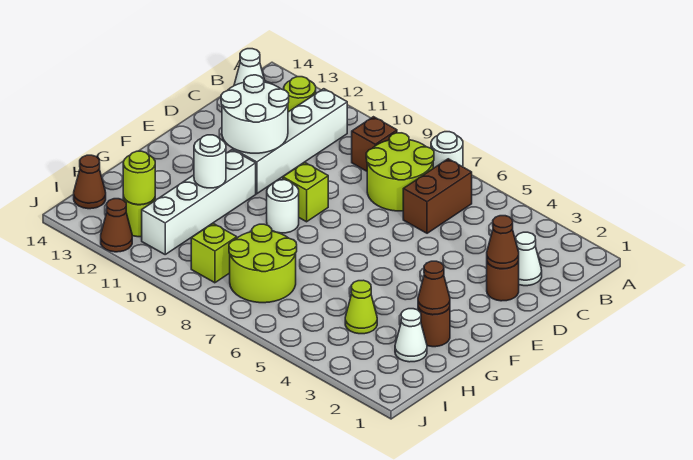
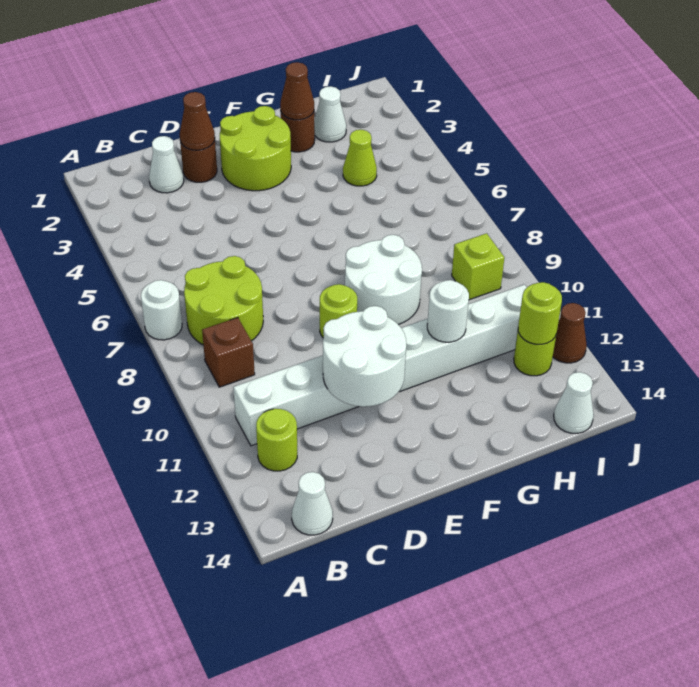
brown brick B6:C6 level 1 -> none
lime brick E9 level 1 -> lime round brick E9 level 1
white round brick F9 level 1 -> white round brick F8:G9 level 1
lime round brick H7:I8 level 1 -> lime round brick E2:F3 level 1
brown cone I14 level 1 -> white cone I14 level 1

